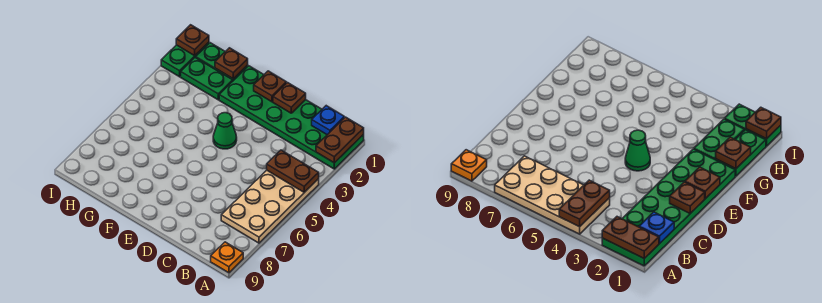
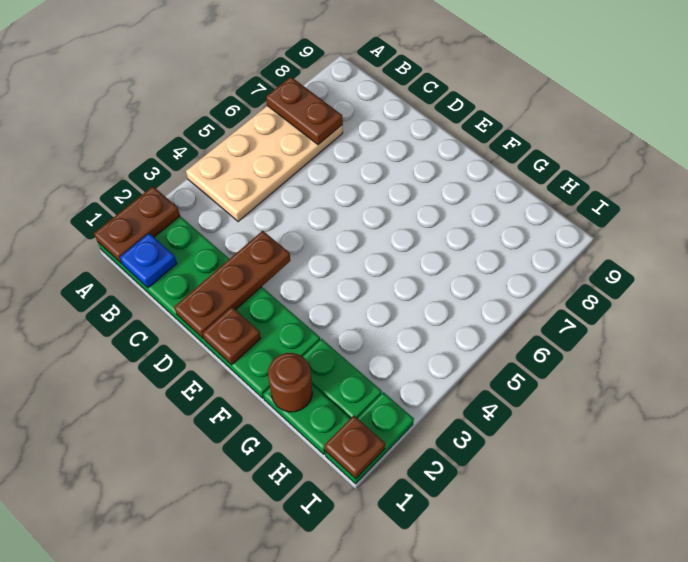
brown plate A4:B4 level 2 -> brown plate A7:B7 level 2
orange plate A9 level 1 -> none
brown plate D1 level 2 -> brown plate D1:D3 level 2
green cone E4 level 1 -> none
brown plate G1 level 2 -> brown round brick G1 level 2

